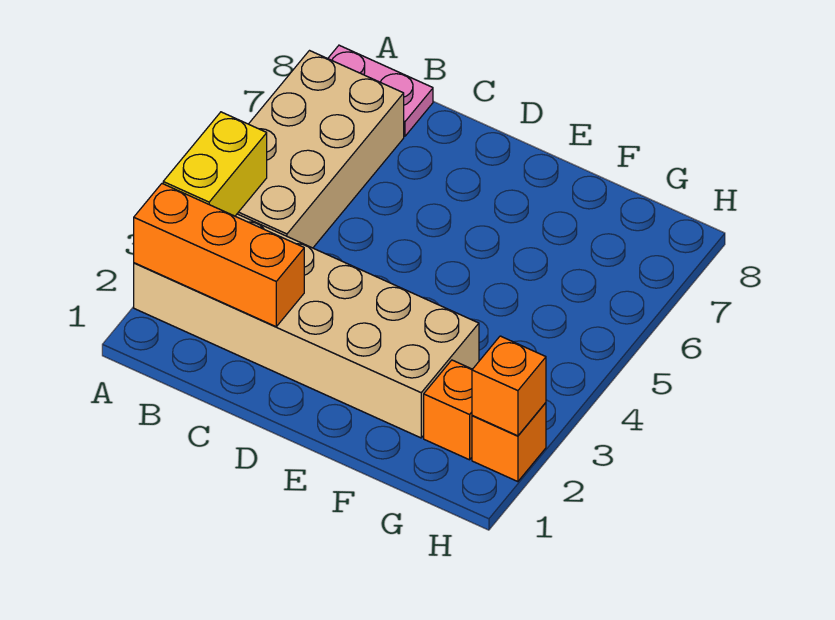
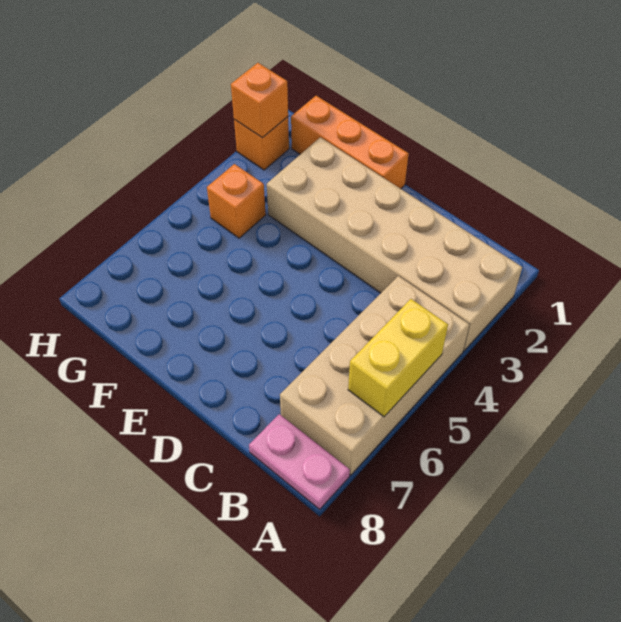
orange brick A2:C2 level 2 -> orange brick E1:G1 level 1
yellow brick A3:A4 level 2 -> yellow brick A5:A6 level 2
orange brick G2 level 1 -> orange brick G4 level 1

